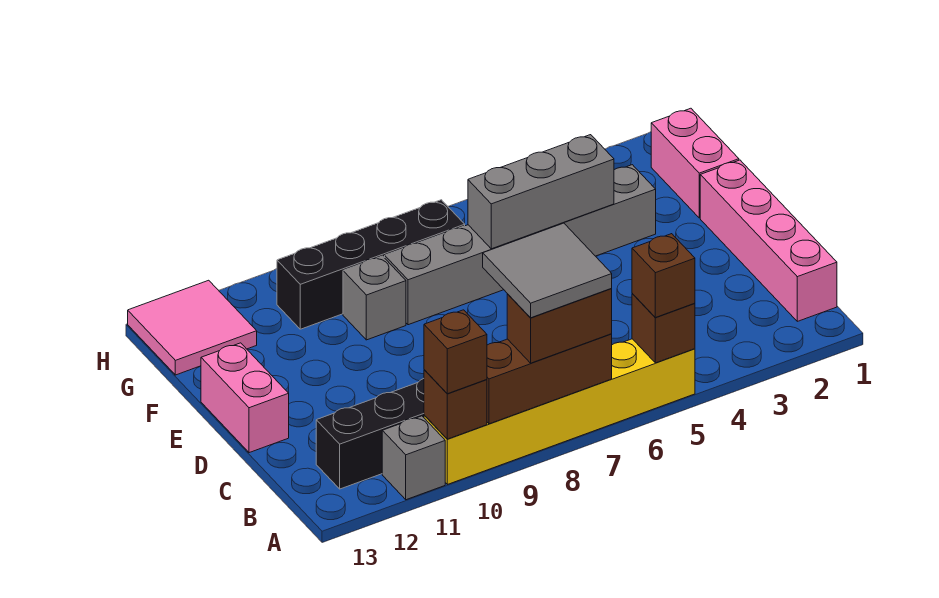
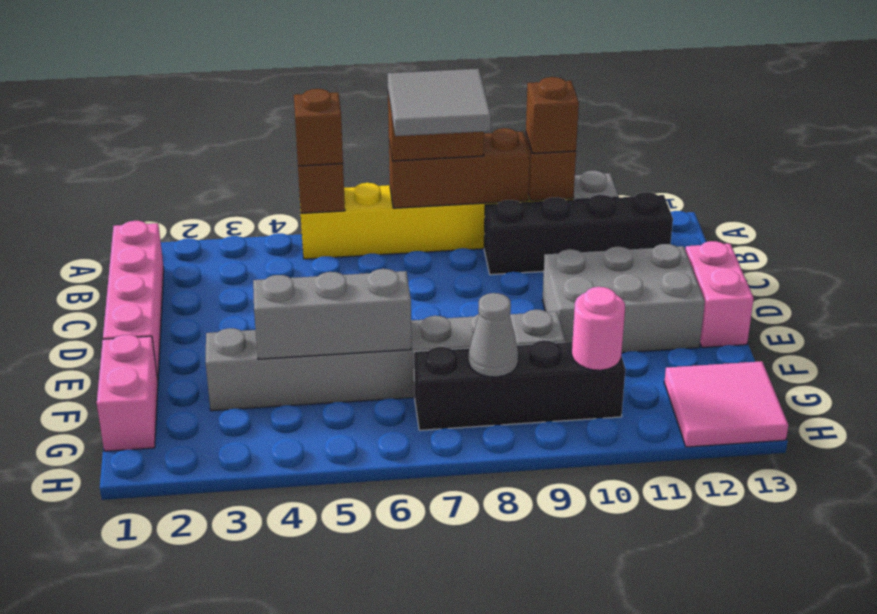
none -> grey brick D10:E12 level 1
none -> grey cone G8 level 2
none -> pink round brick G10 level 2

